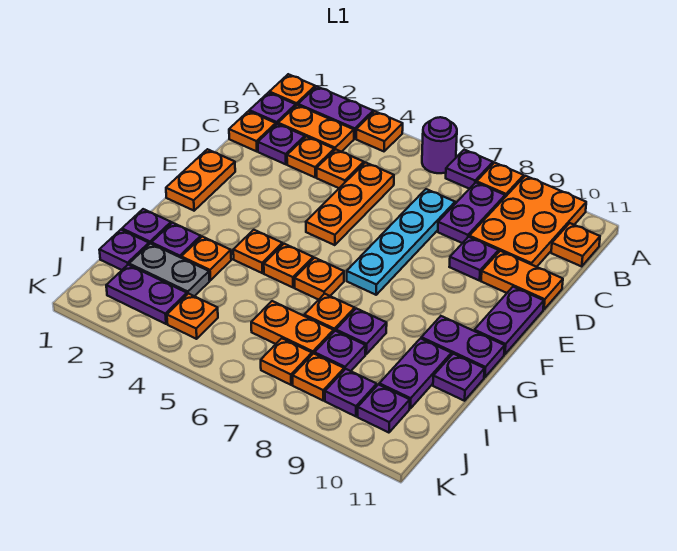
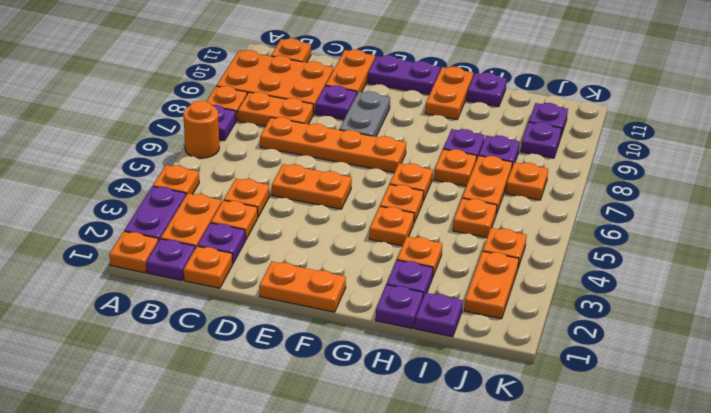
purple round brick A6 level 1 -> orange round brick A6 level 1
purple plate B8:C8 level 1 -> orange plate B8:C8 level 1
orange plate C5:E5 level 1 -> orange plate D5:E5 level 1
cyan plate C7:F7 level 1 -> orange plate C7:F7 level 1
purple plate G10:G11 level 1 -> orange plate G10:G11 level 1
purple plate H10:I10 level 1 -> none
grey plate I2:I3 level 1 -> grey plate E8:E9 level 1
purple plate J2:J3 level 1 -> orange plate J2:J3 level 1
orange plate J8 level 1 -> orange plate I5 level 1

